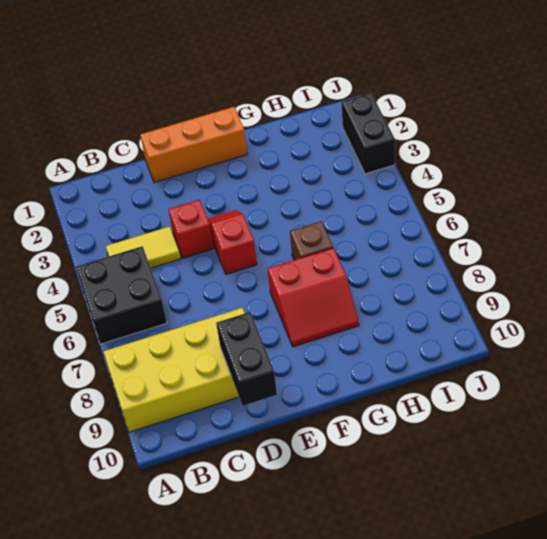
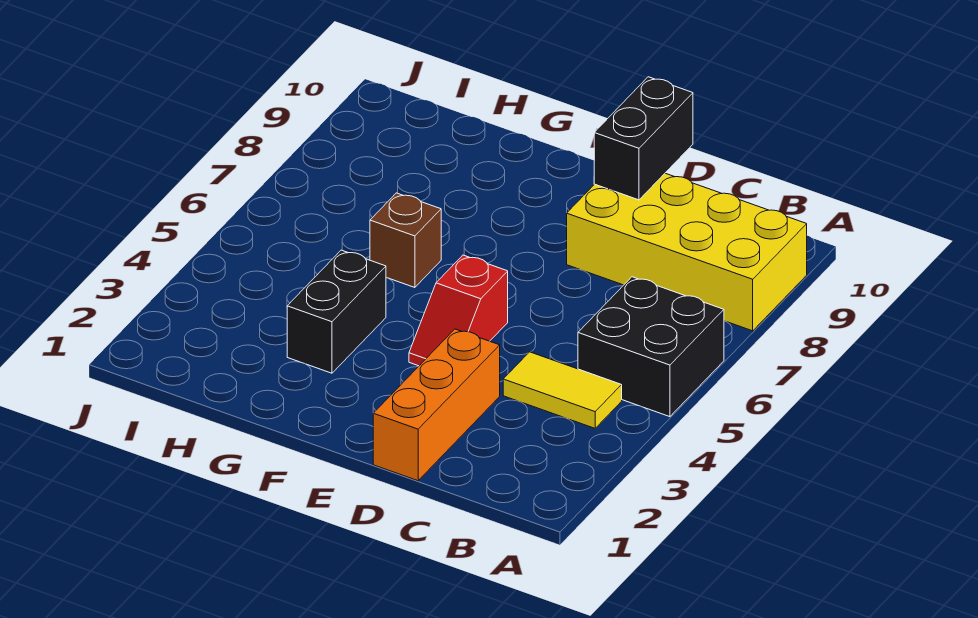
orange brick D1:F1 level 1 -> orange brick D1:D3 level 1
red brick D4 level 1 -> none
red slope F7:G8 level 1 top 7 -> none
black brick J2:J3 level 1 -> black brick G3:G4 level 1

